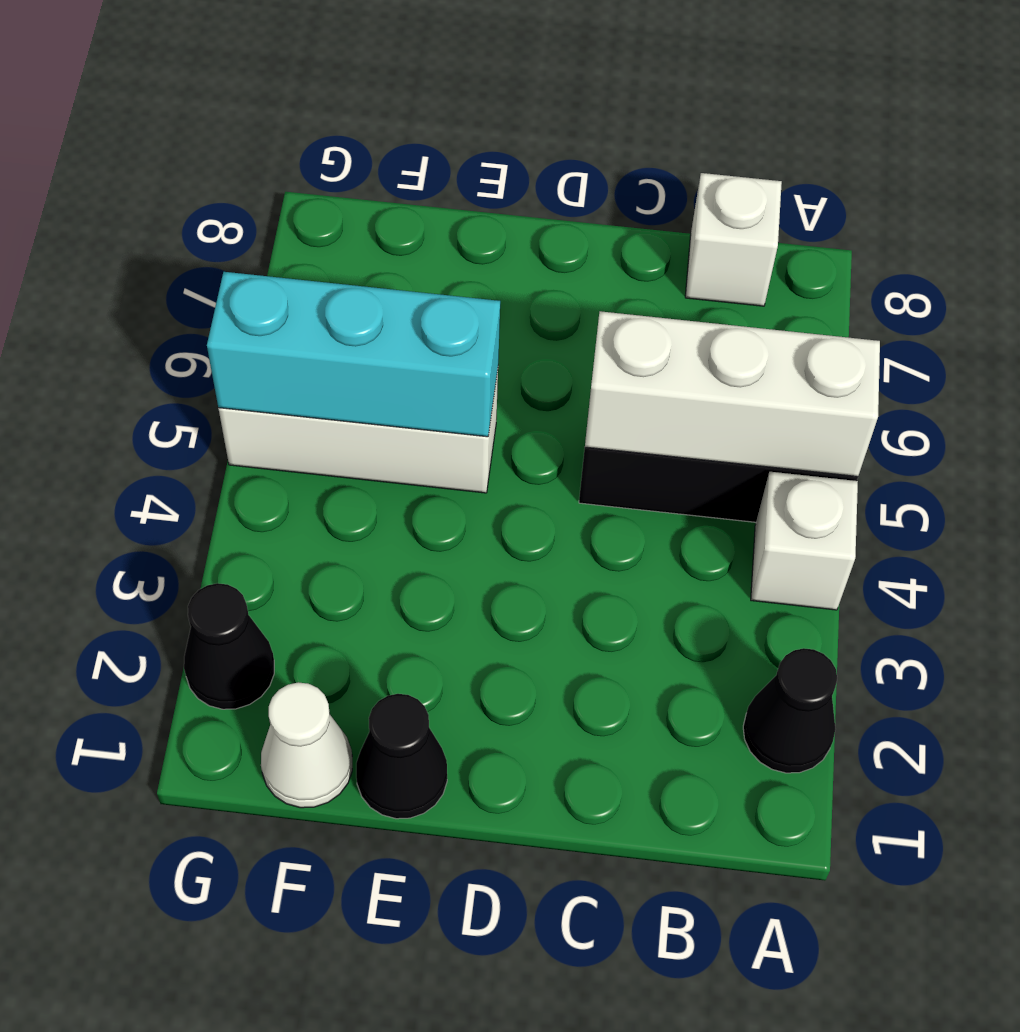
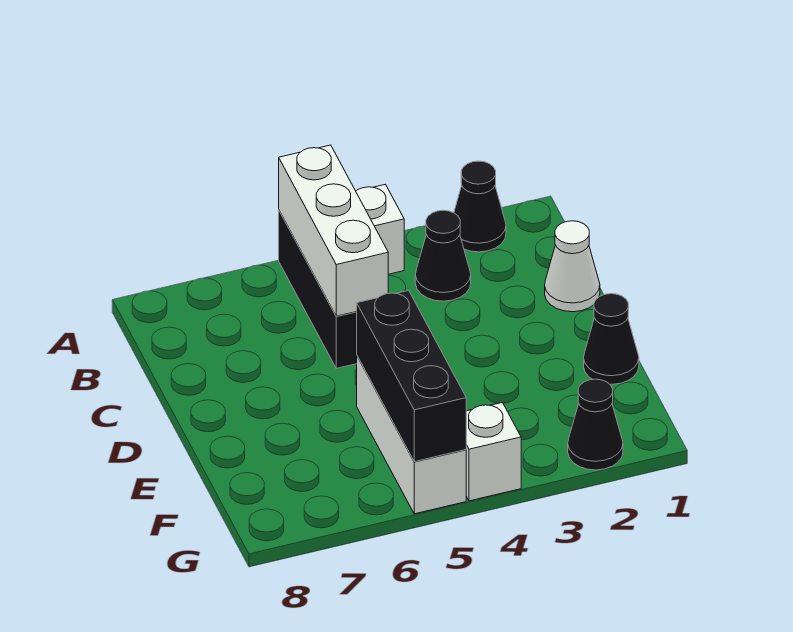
none -> black cone B3 level 1
white brick B8 level 1 -> white brick G4 level 1
cyan brick E5:G5 level 2 -> black brick E5:G5 level 2
white cone F1 level 1 -> white cone C1 level 1

